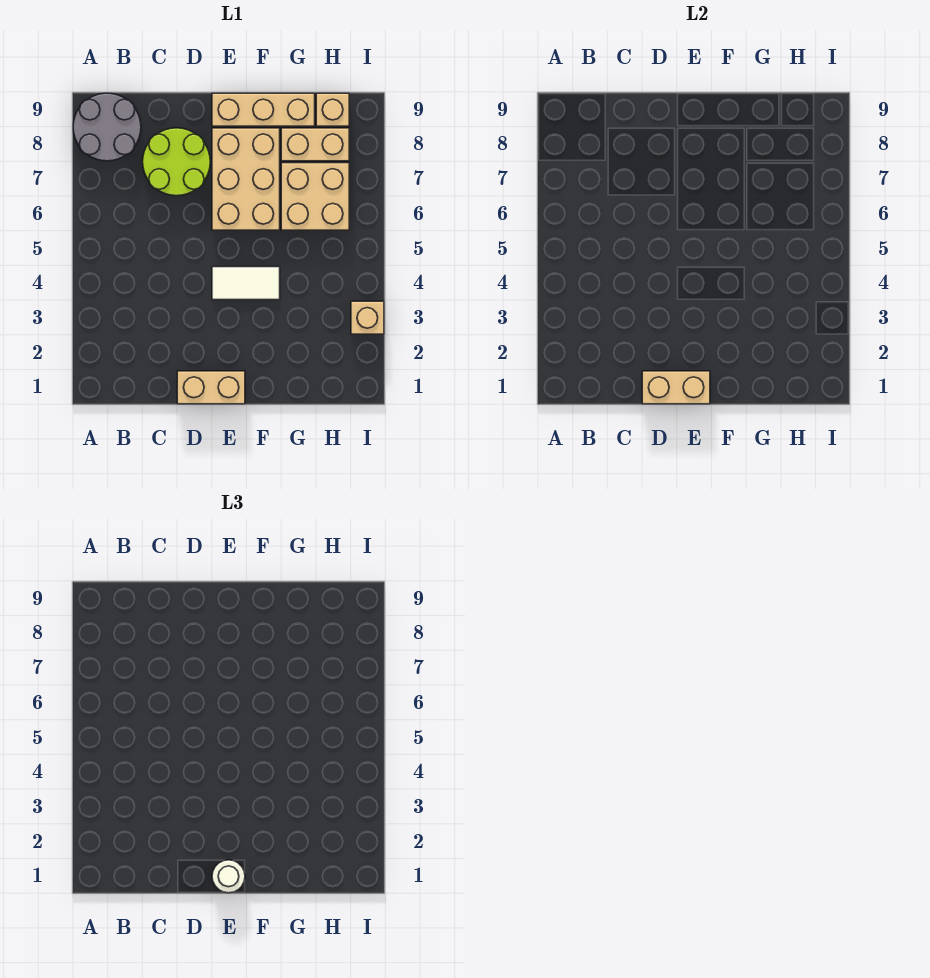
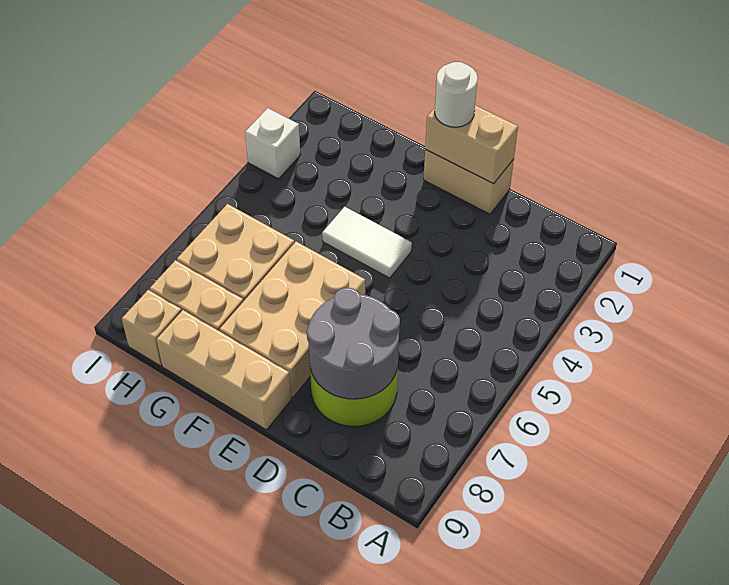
grey round brick A8:B9 level 1 -> grey round brick C7:D8 level 2
tan brick I3 level 1 -> white brick I3 level 1

